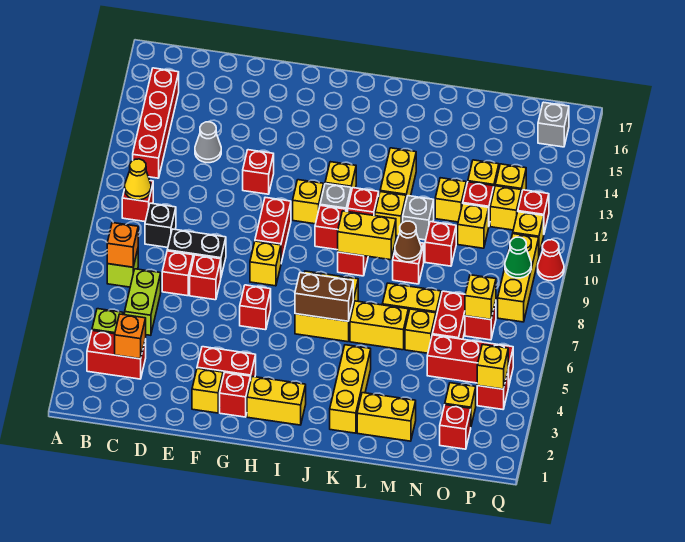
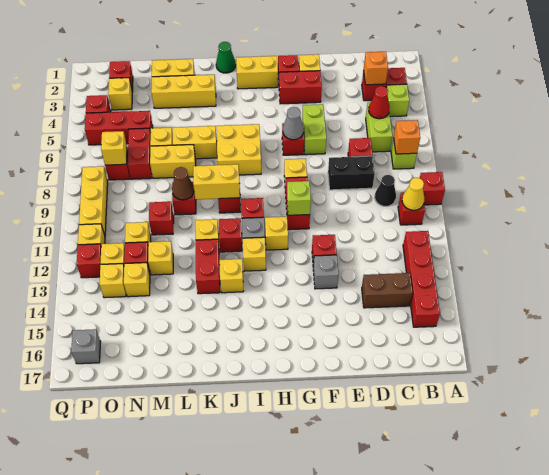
black brick C9 level 1 -> black cone C9 level 1
grey cone D13 level 1 -> grey cone G6 level 2
red brick E7 level 1 -> red brick A9 level 1
none -> lime brick F5:F6 level 1
none -> lime brick G10 level 2
brown brick I6:J6 level 2 -> brown brick C14:D14 level 1
yellow brick K2:K4 level 1 -> yellow brick K3:M3 level 1
yellow brick K12:K13 level 1 -> red brick K12:K13 level 1
grey brick L11 level 1 -> grey brick F13 level 1
yellow brick P4 level 2 -> yellow brick J13 level 1
green cone P9 level 2 -> green cone J1 level 1
red cone Q10 level 1 -> red cone C5 level 2

